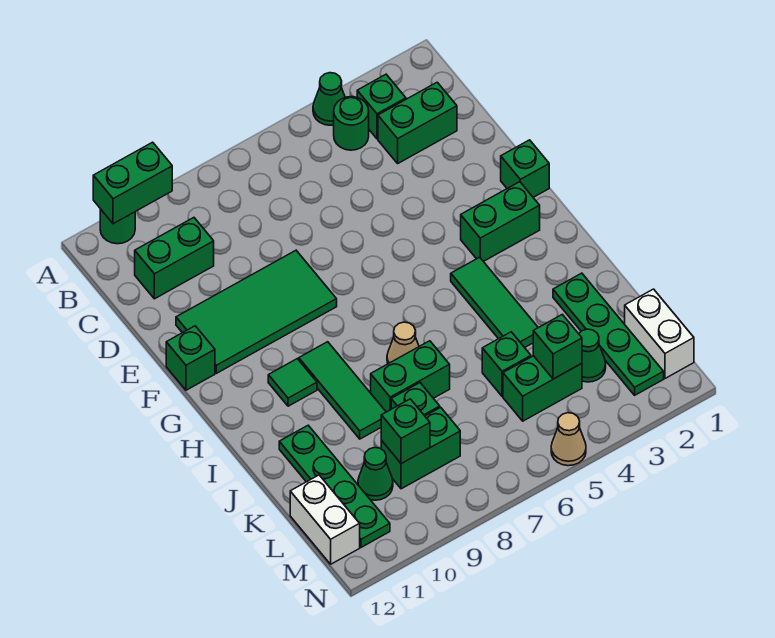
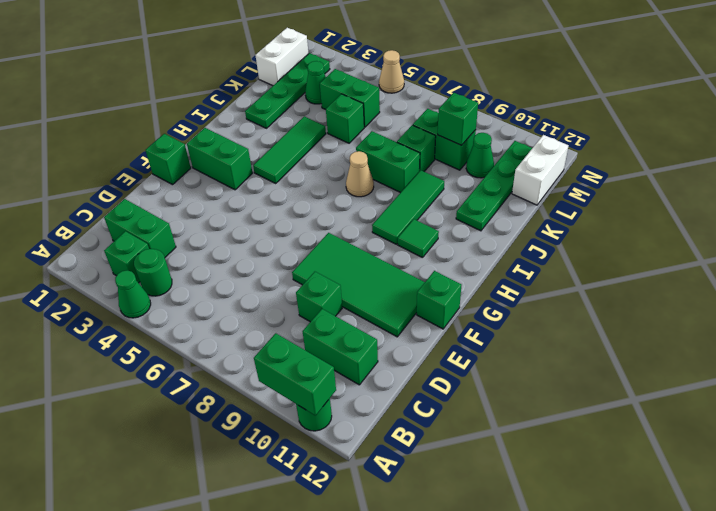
green brick L4 level 2 -> green brick D9 level 1

